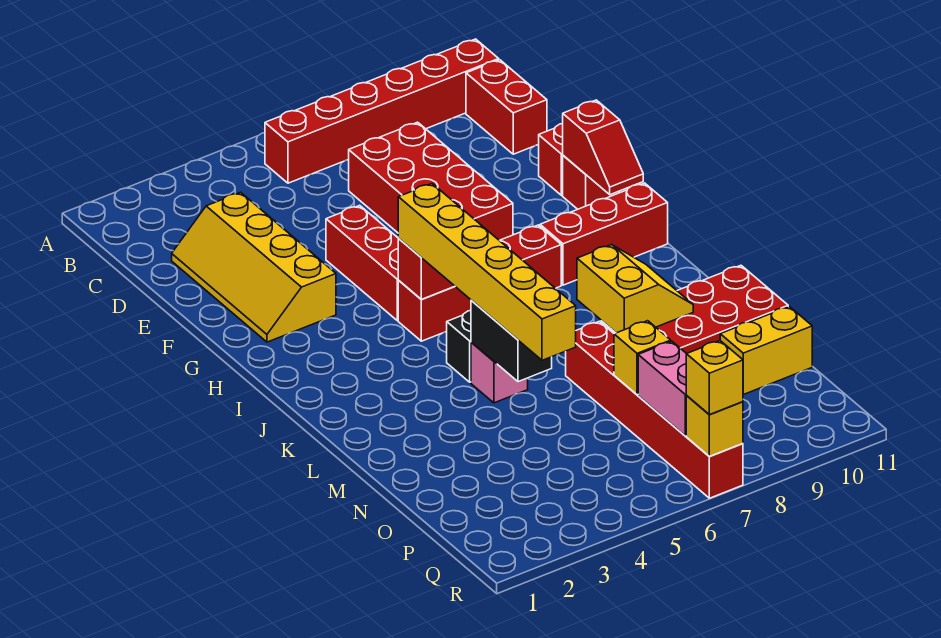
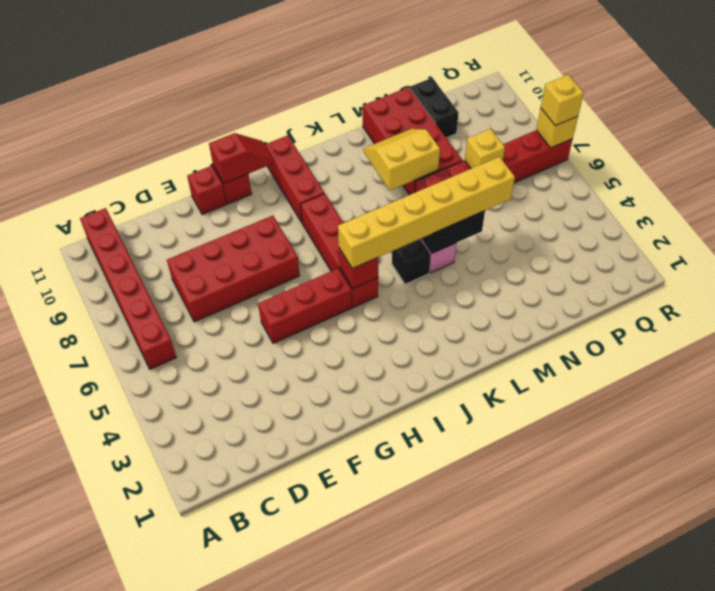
red brick C11:D11 level 1 -> none
yellow slope D2:G3 level 1 top 3 -> none
yellow brick O10:O11 level 1 -> black brick O10:O11 level 1
pink brick P7:Q7 level 2 -> none

